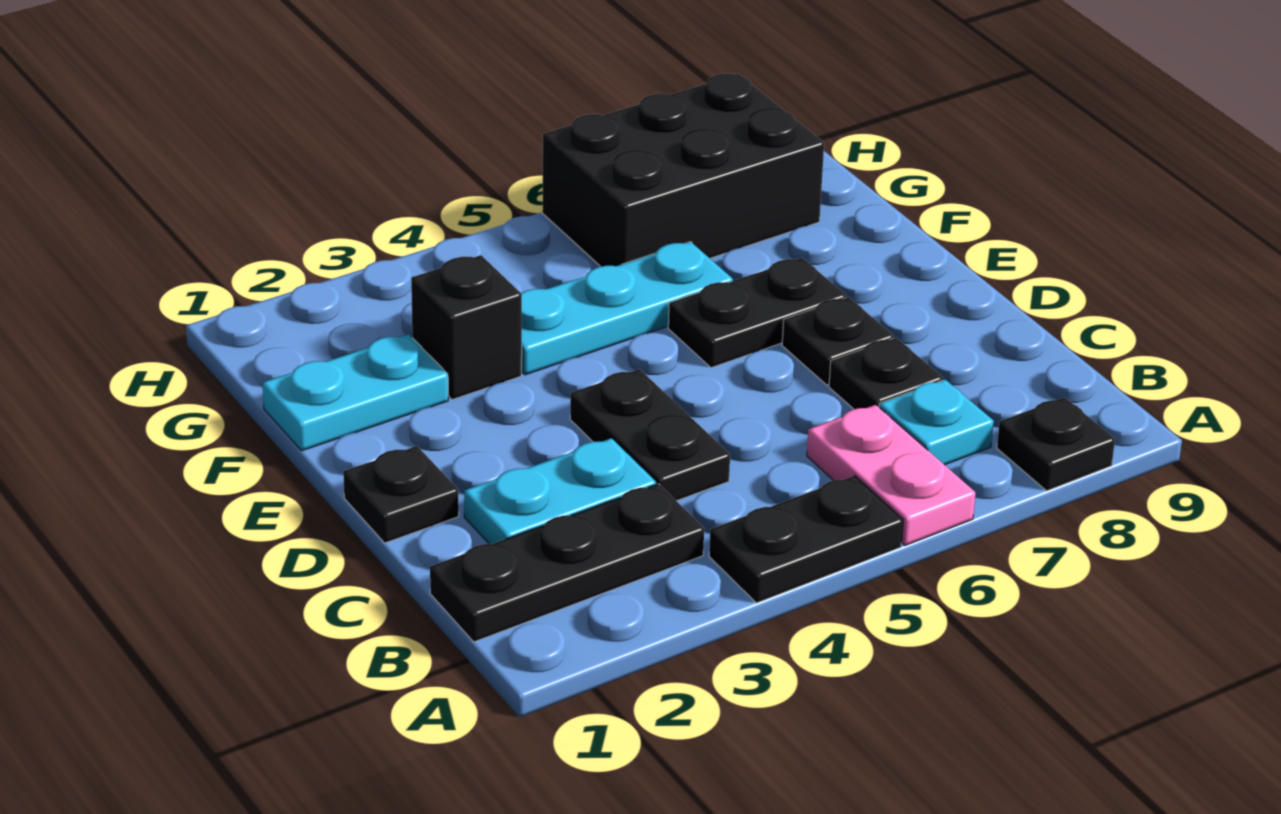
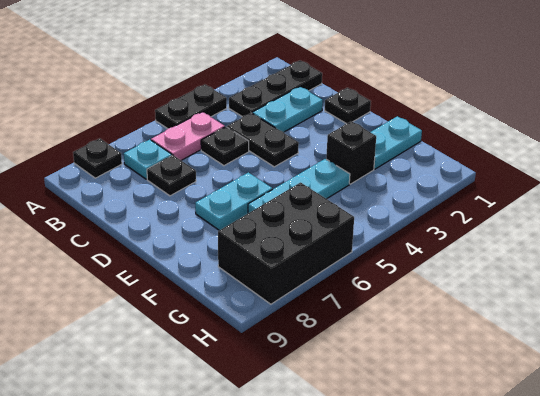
pink plate A6:B6 level 1 -> pink plate B5:B6 level 1
black plate D7 level 1 -> black plate C5 level 1
black plate E6:E7 level 1 -> cyan plate E6:E7 level 1

